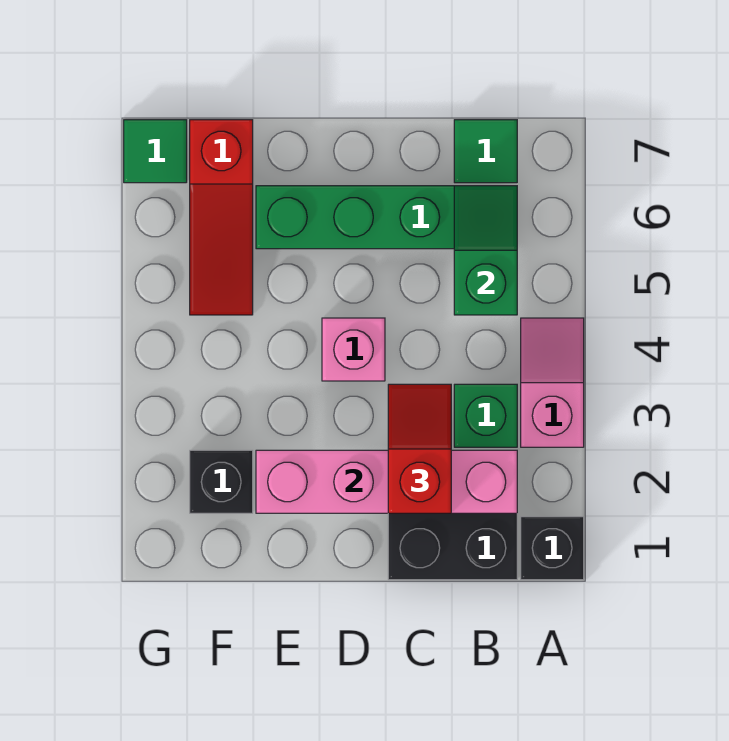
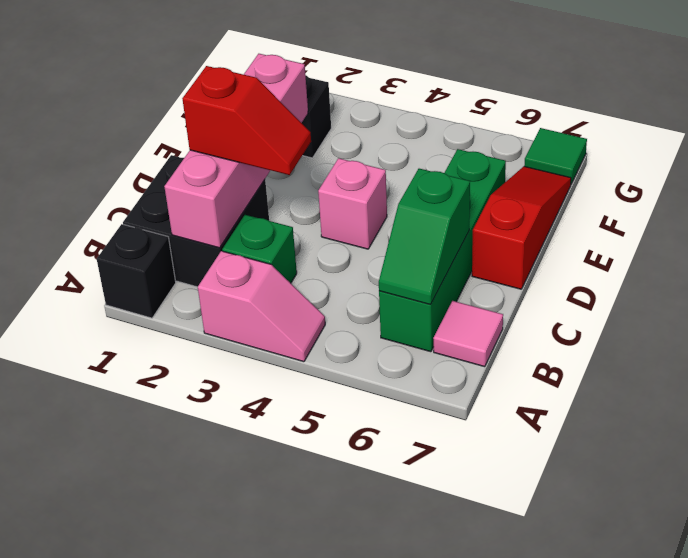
green slope B5:B6 level 2 top 5 -> green slope B6:C6 level 2 top C
green tile B7 level 1 -> pink tile B7 level 1
red slope F5:F7 level 1 top 7 -> red slope D7:F7 level 1 top D

